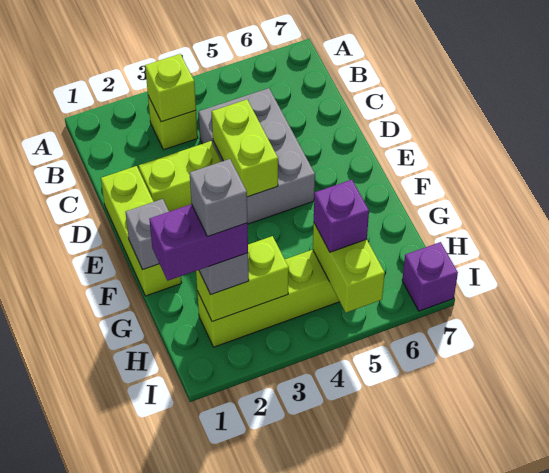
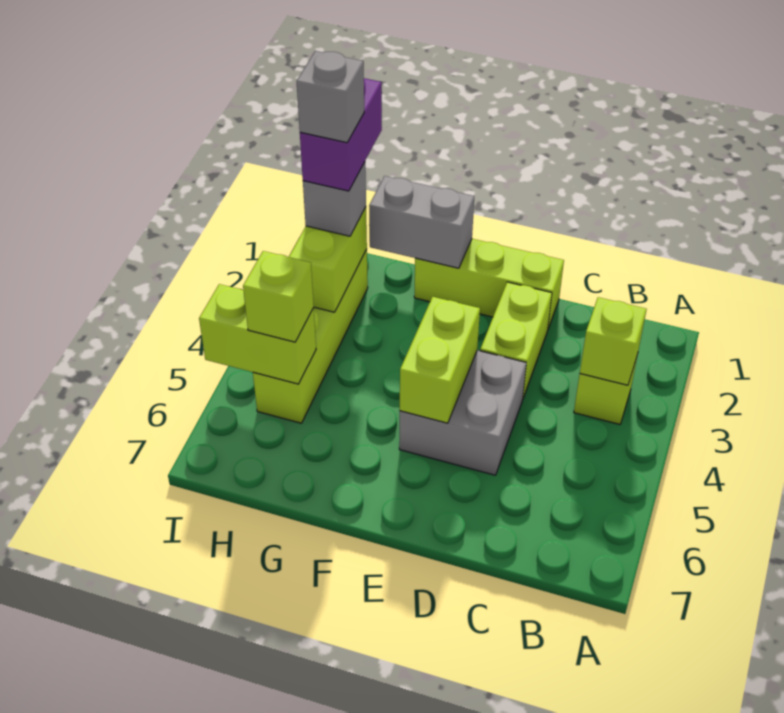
grey brick C4:E5 level 1 -> grey brick D4:E5 level 1
lime brick D4:E4 level 2 -> lime brick E4:E5 level 2
grey brick F1 level 2 -> grey brick F1:G1 level 2
purple brick H5 level 3 -> lime brick H5 level 3
purple brick I7 level 1 -> none

